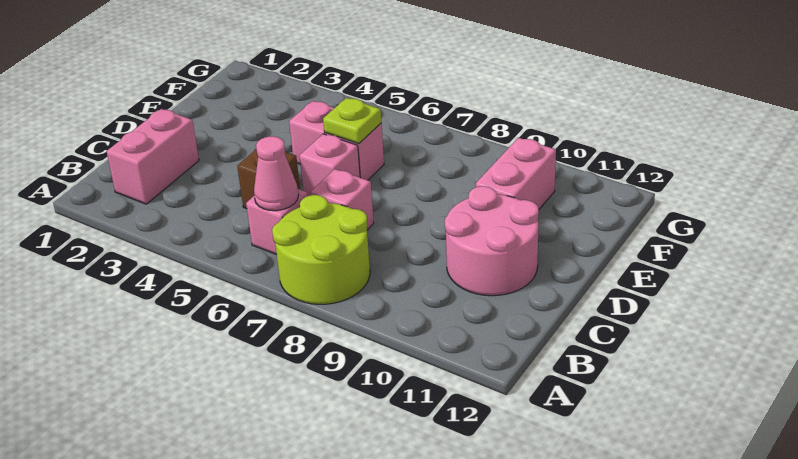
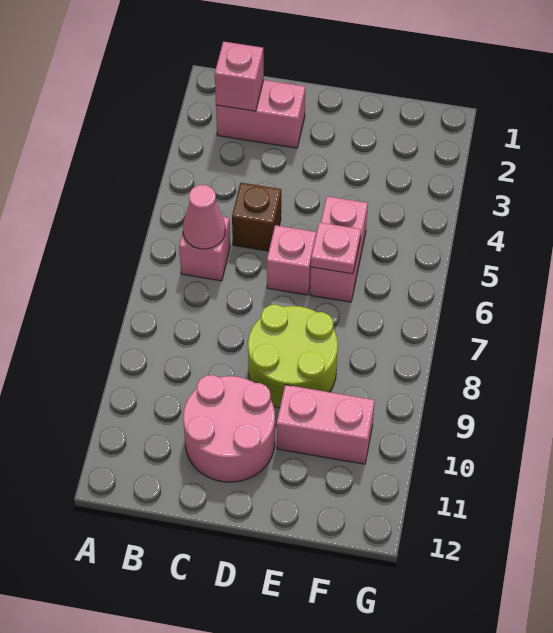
lime round brick A7:B8 level 1 -> lime round brick D8:E9 level 1
pink brick C7 level 1 -> pink brick B2 level 2
lime plate E6 level 2 -> pink plate E6 level 2

